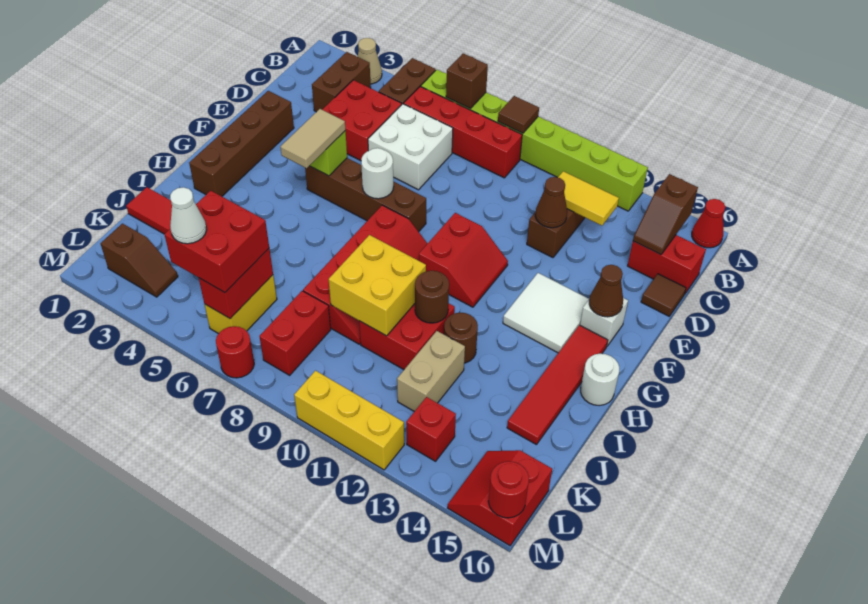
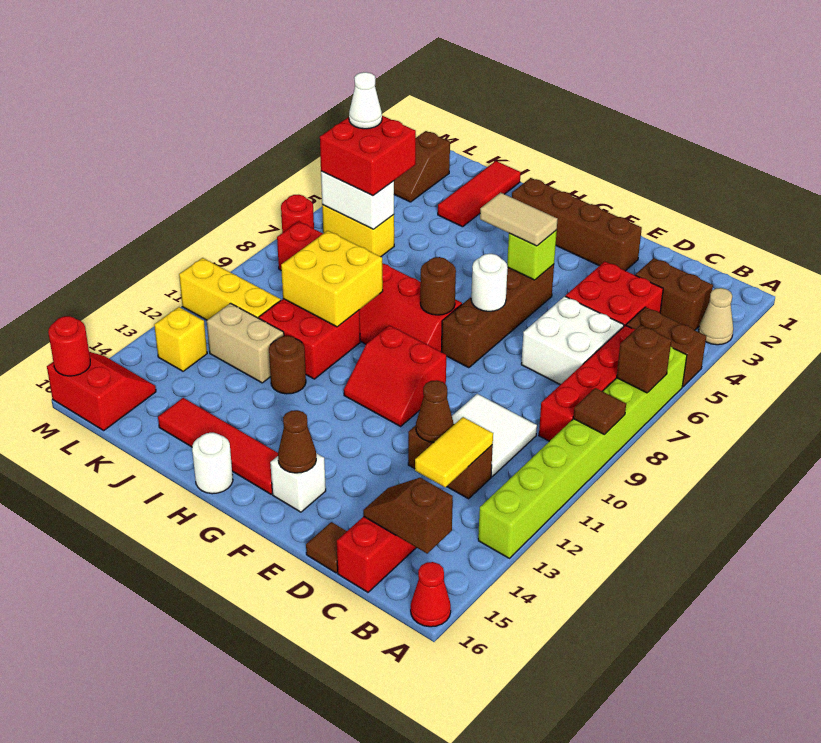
white tile F13:G14 level 1 -> white tile C10:D11 level 1
brown round brick I11 level 2 -> brown round brick G8 level 2
red brick K6:L6 level 2 -> white brick K6:L6 level 2
red brick L13 level 1 -> yellow brick L13 level 1
yellow brick M10:M12 level 1 -> yellow brick K11:M11 level 1

